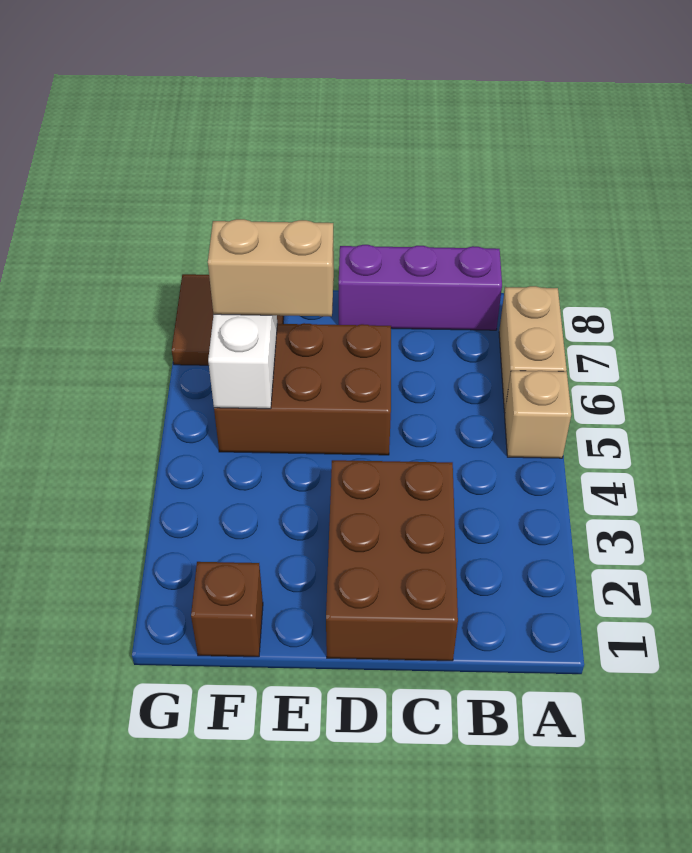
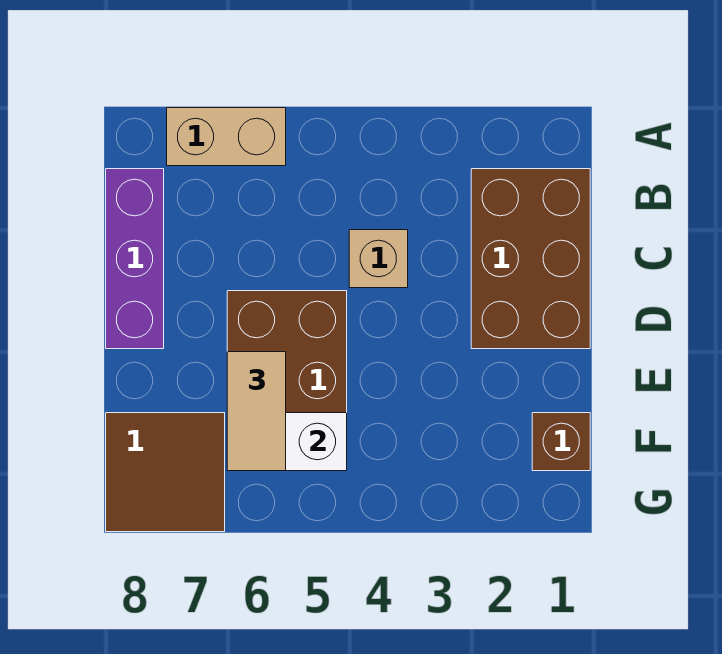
tan brick A5 level 1 -> tan brick C4 level 1
brown brick C1:D3 level 1 -> brown brick B1:D2 level 1
tan brick E6:F6 level 3 -> tan tile E6:F6 level 3

